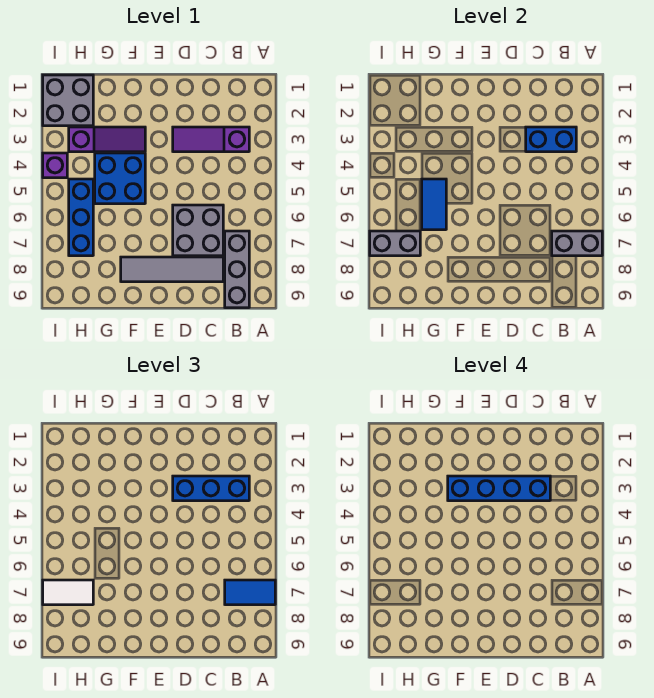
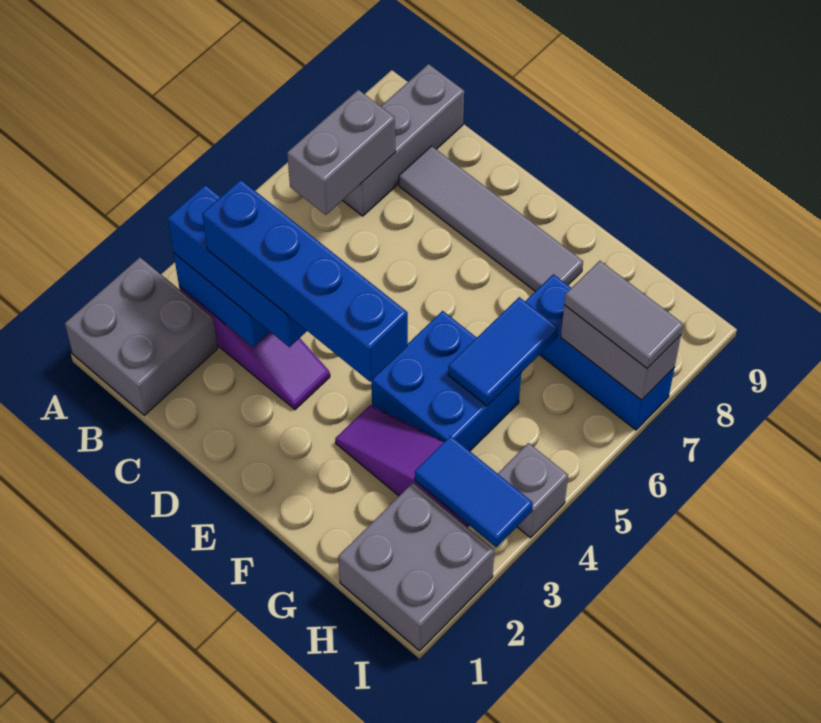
grey brick A7:B7 level 2 -> grey brick B6:B7 level 2
blue tile A7:B7 level 3 -> blue tile H3:I3 level 2
grey brick C6:D7 level 1 -> grey brick A1:B2 level 1
blue brick H5:H7 level 1 -> blue brick G7:I7 level 1
white tile H7:I7 level 3 -> grey tile H7:I7 level 3
purple brick I4 level 1 -> grey brick I4 level 1

